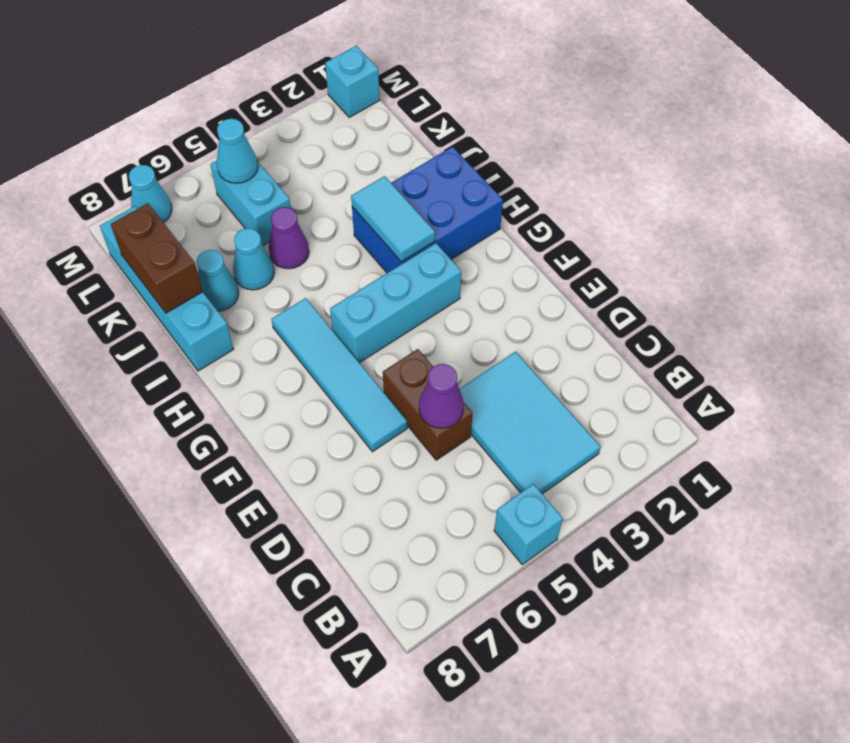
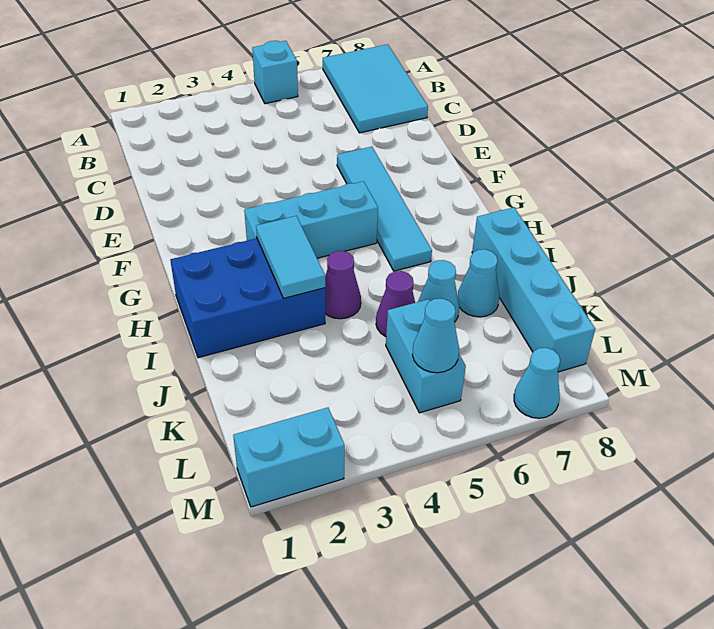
cyan tile B3:D4 level 1 -> cyan tile A7:C8 level 1
brown brick D5:E5 level 1 -> none
purple cone D5 level 2 -> purple cone I4 level 1
brown brick J8:K8 level 2 -> none
cyan brick M1 level 1 -> cyan brick M1:M2 level 1

